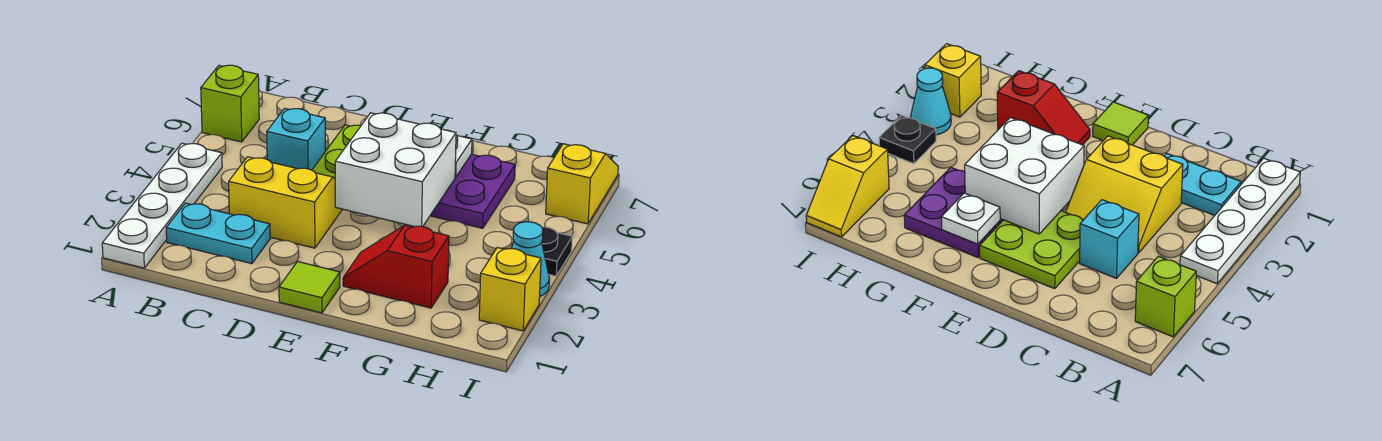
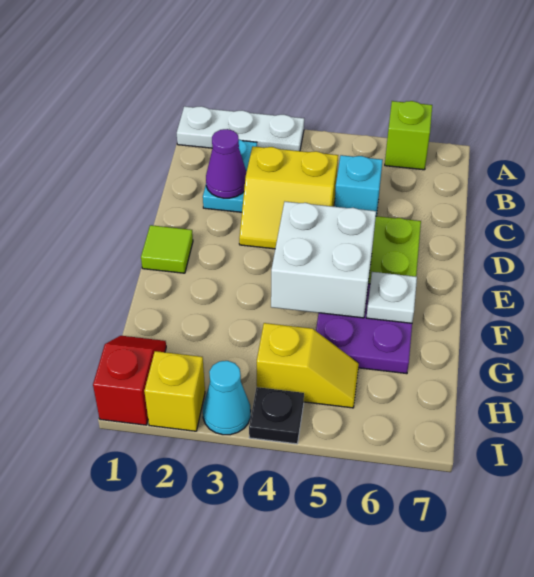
white plate A1:A4 level 1 -> white plate A1:A3 level 1
none -> purple cone C2 level 2
yellow slope C3:D4 level 1 top 3 -> yellow slope C3:D4 level 1 top C
red slope F2:G2 level 1 top G -> red slope H1:I1 level 1 top I
yellow slope I6:I7 level 1 top 6 -> yellow slope H4:H5 level 1 top 4

